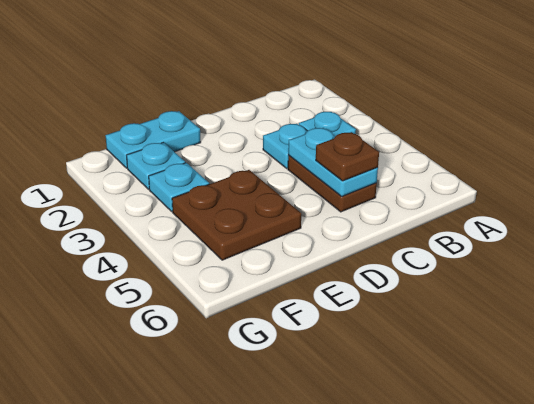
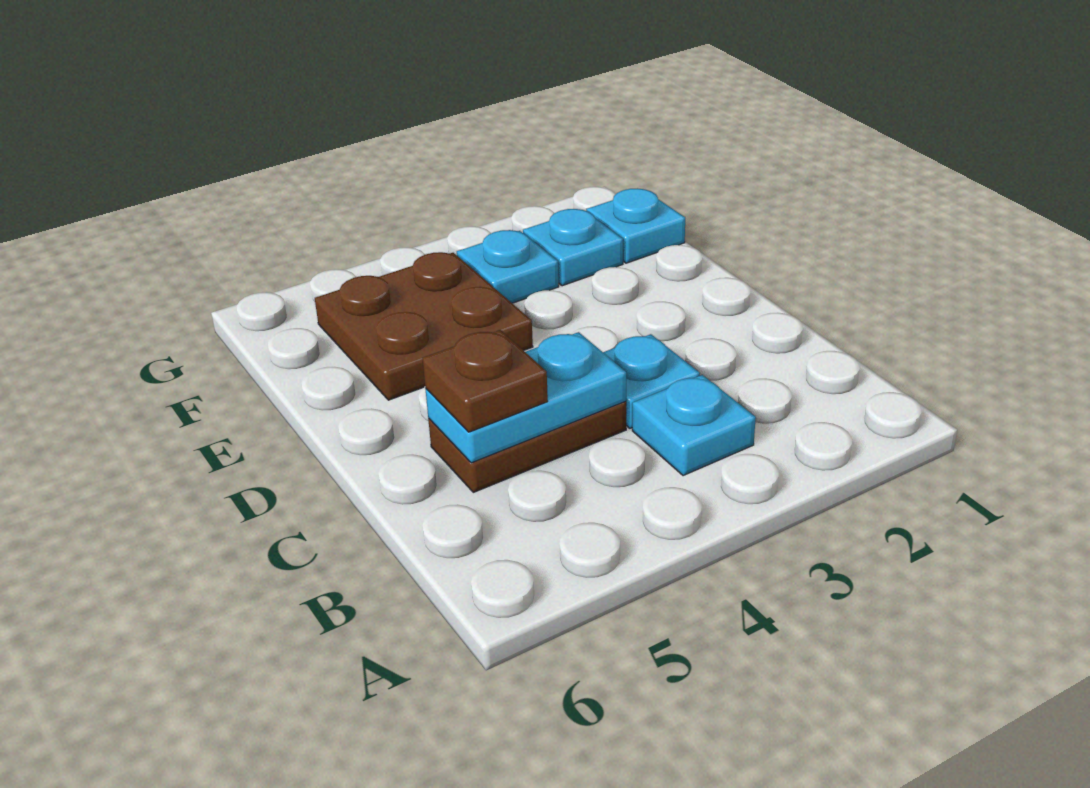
cyan plate E1:F1 level 1 -> cyan plate F1 level 1

